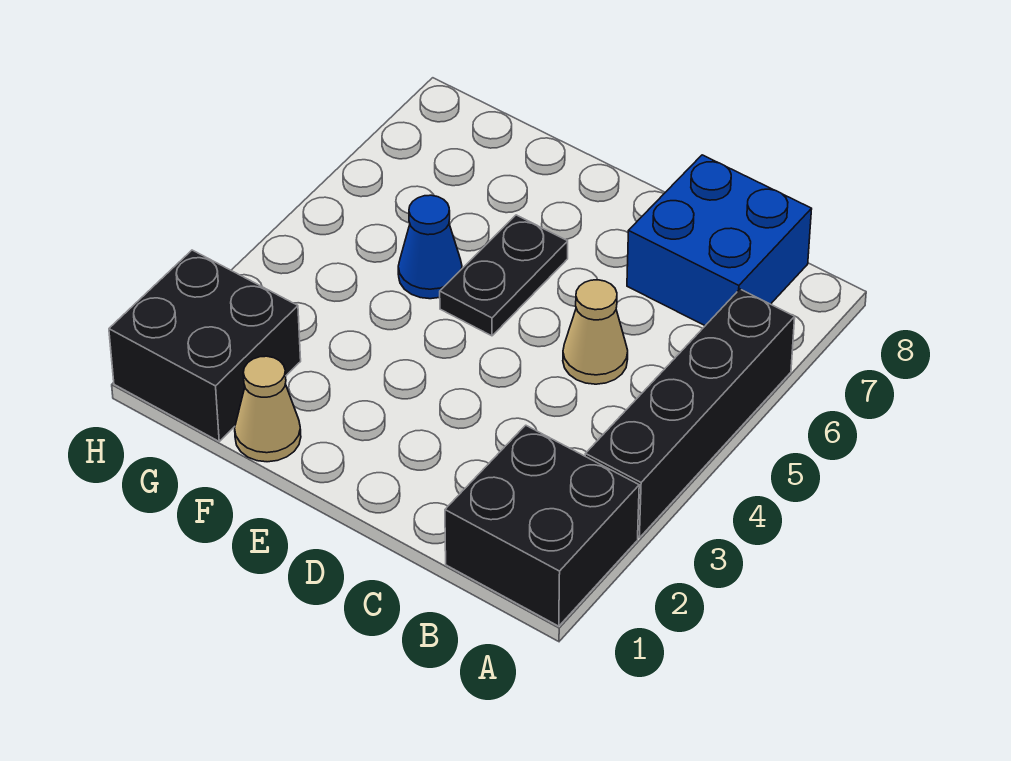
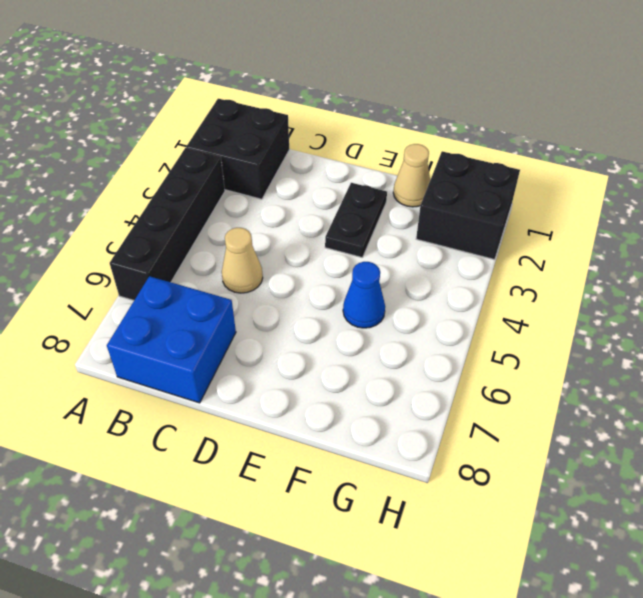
black plate E5:E6 level 1 -> black plate E2:E3 level 1

